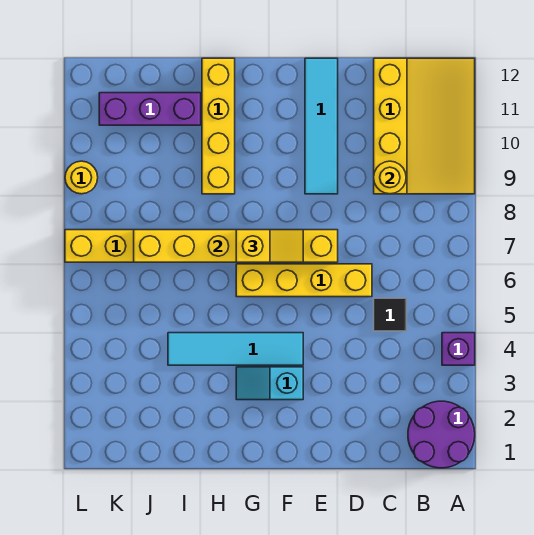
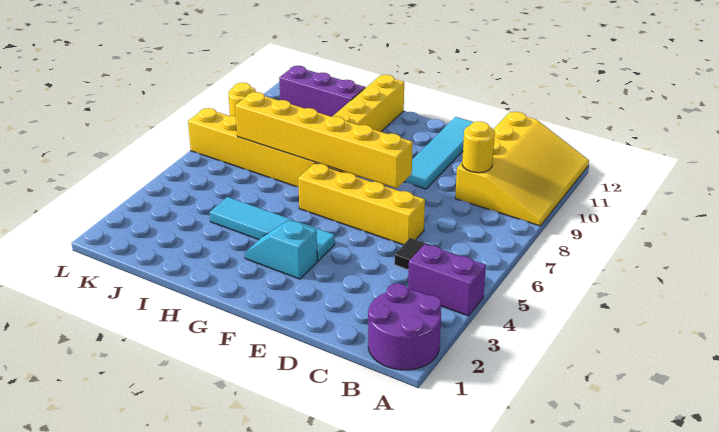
purple brick A4 level 1 -> purple brick A4:B4 level 1
yellow slope F7:G7 level 3 top G -> none

